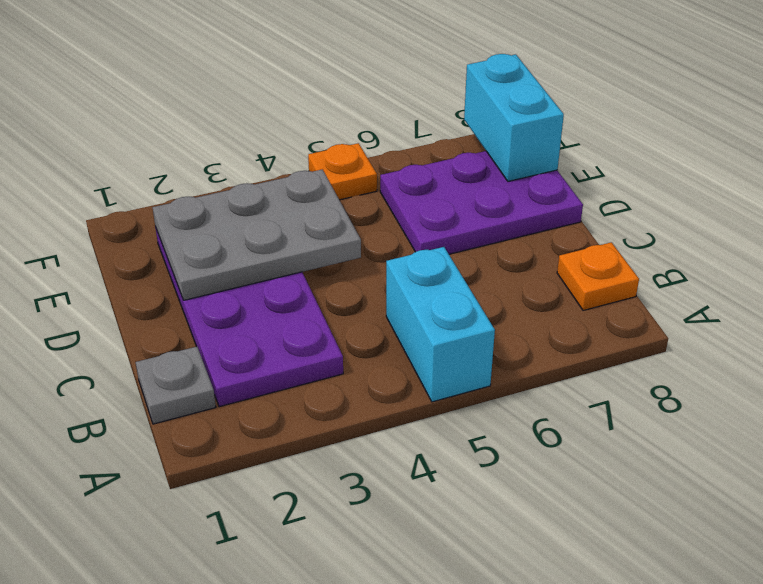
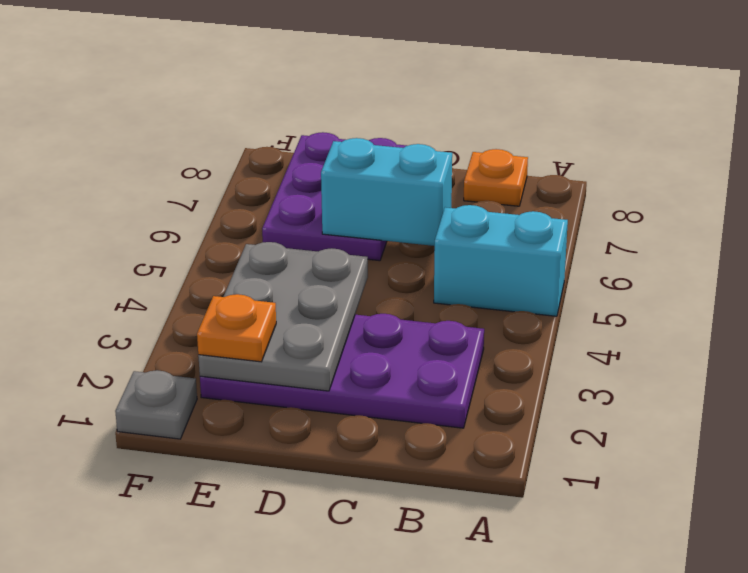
grey plate B1 level 1 -> grey plate F1 level 1
cyan brick E8:F8 level 2 -> cyan brick C6:D6 level 2
orange plate F5 level 1 -> orange plate E2 level 3

